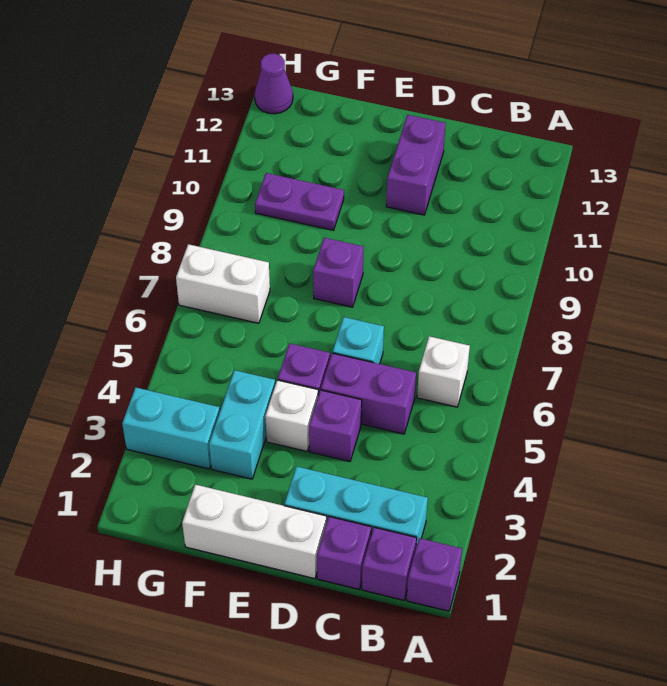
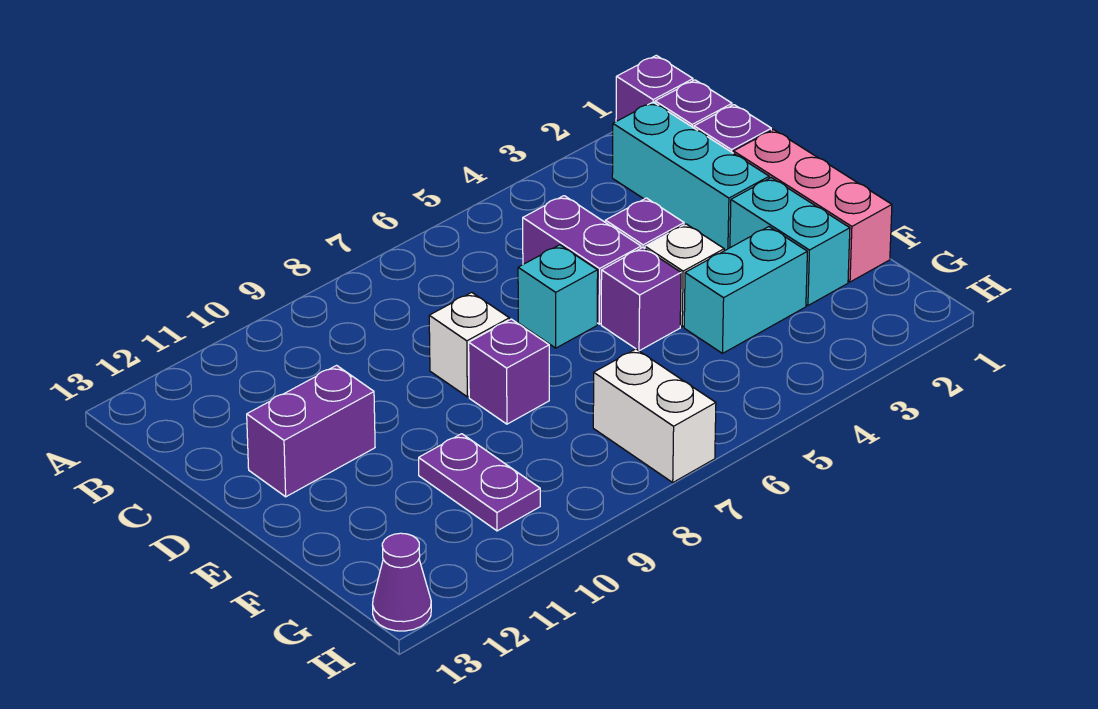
white brick B6 level 1 -> white brick D8 level 1
white brick D1:F1 level 1 -> pink brick D1:F1 level 1
cyan brick G3:H3 level 1 -> cyan brick E2:F2 level 1

